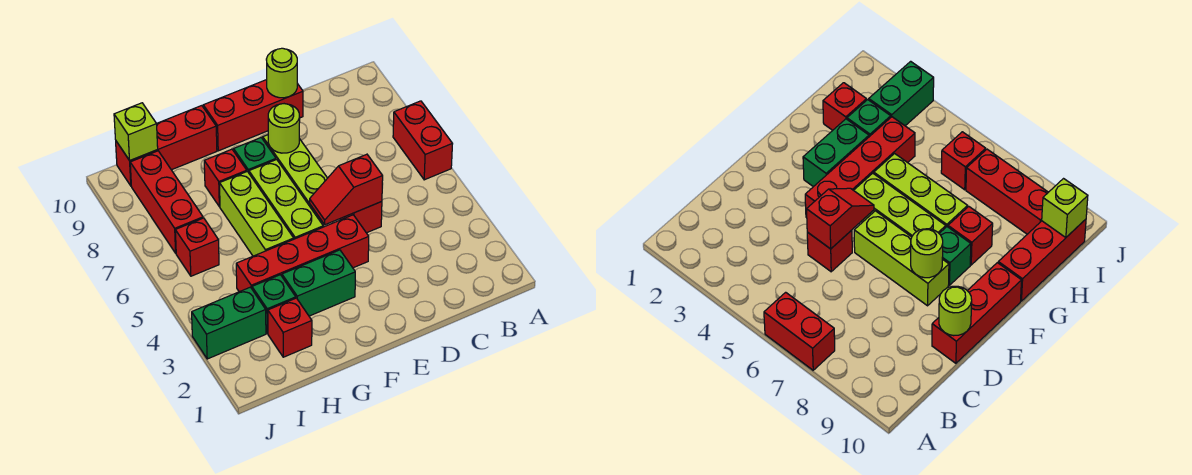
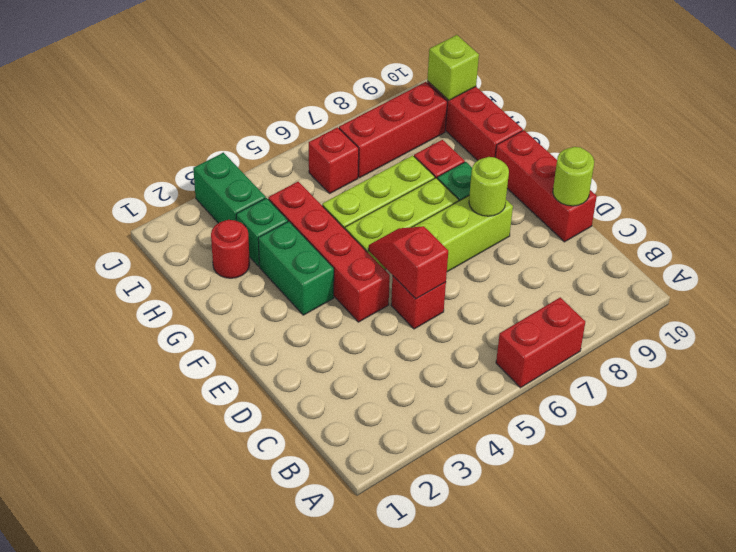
red brick H2 level 1 -> red round brick H2 level 1

